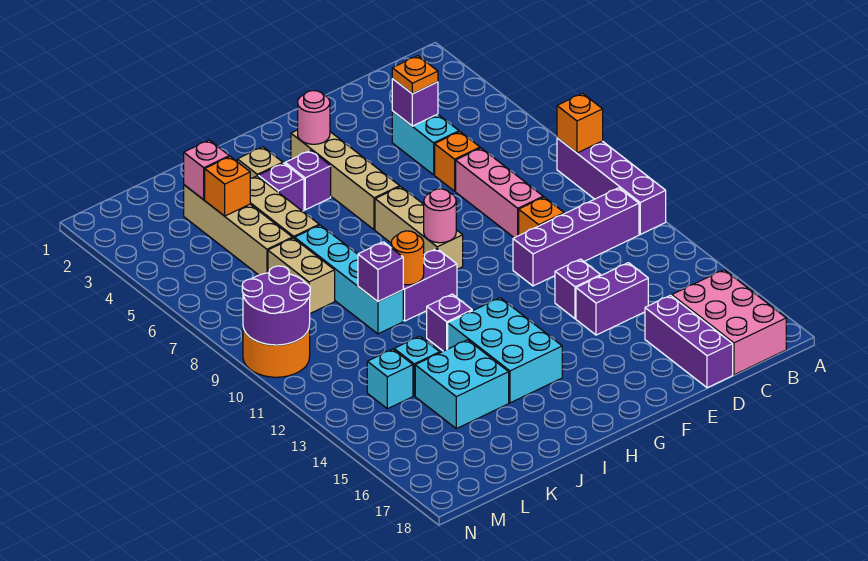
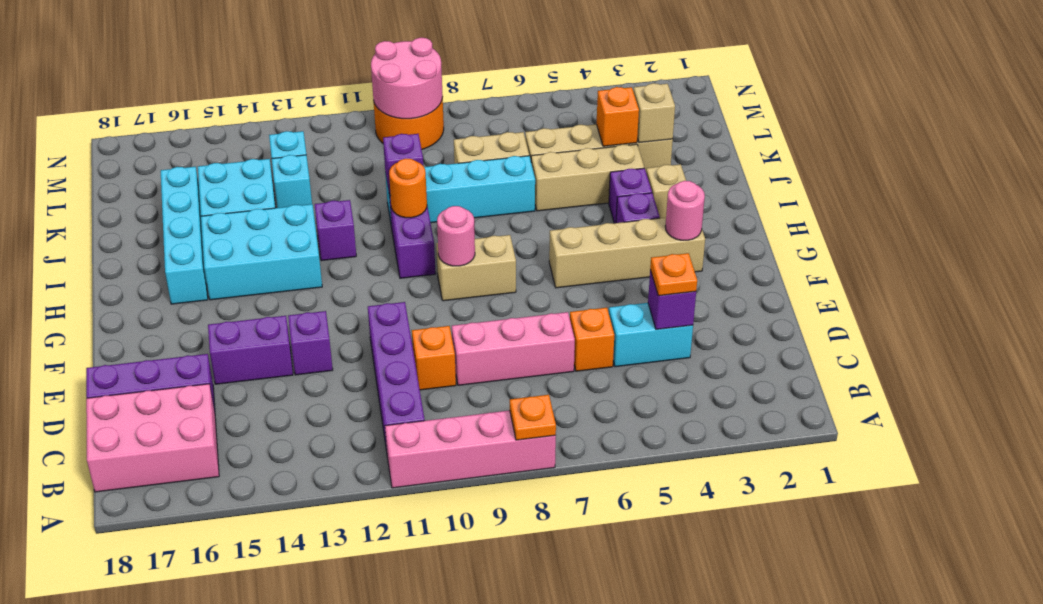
purple brick A8:A11 level 1 -> pink brick A8:A11 level 1
orange brick A8 level 2 -> orange plate A8 level 2
purple brick D14:E14 level 1 -> purple brick E14:E15 level 1
tan brick G7:G9 level 1 -> tan brick G8:G9 level 1
none -> cyan brick H16:K16 level 1
pink brick K3 level 2 -> tan brick K3 level 2
purple round brick M9:N10 level 2 -> pink round brick M9:N10 level 2

